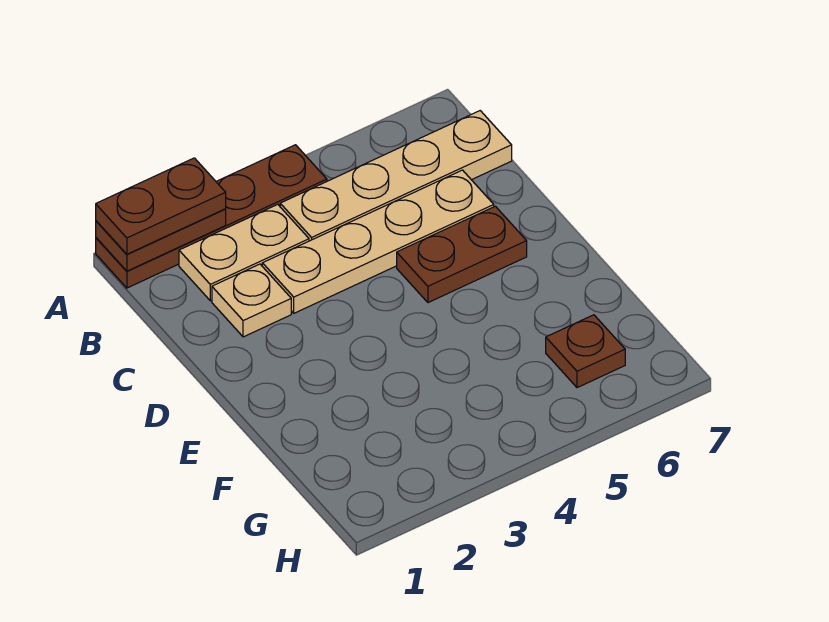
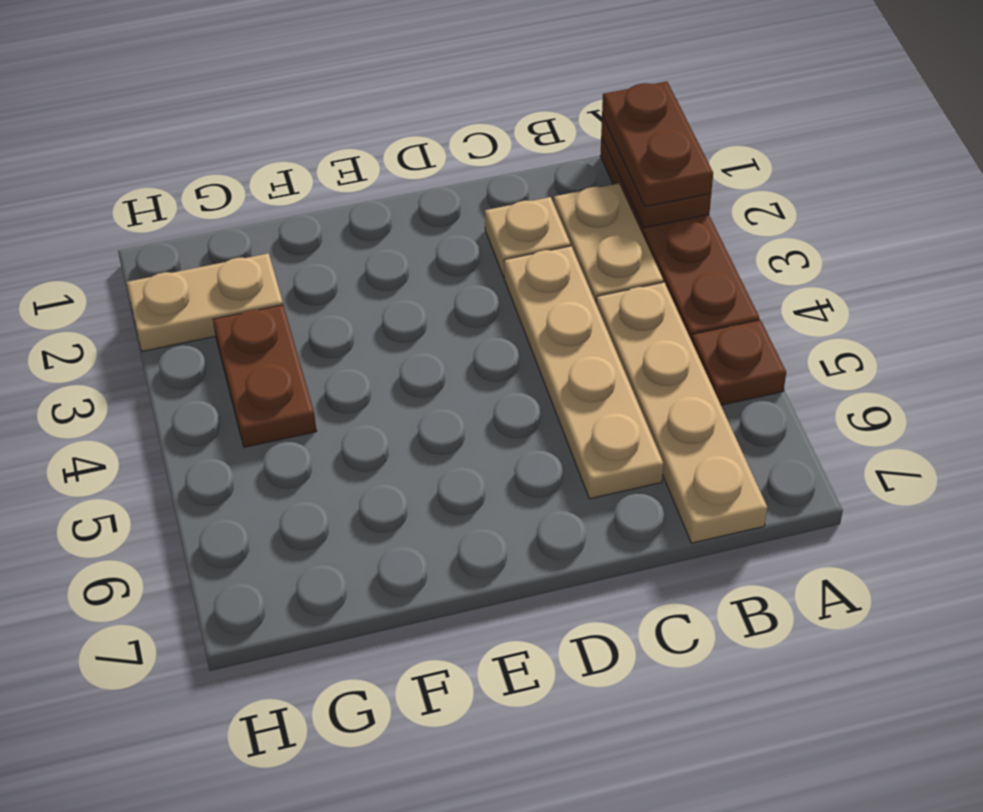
brown plate D5:D6 level 1 -> brown plate G3:G4 level 1
none -> tan plate G2:H2 level 1
brown plate G6 level 1 -> brown plate A5 level 1

